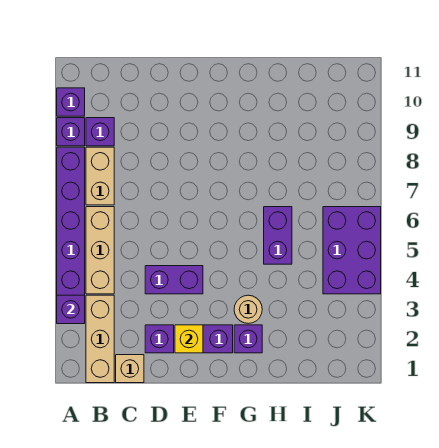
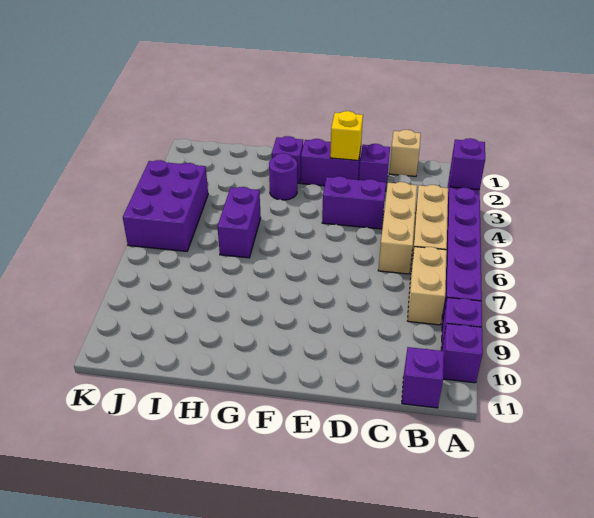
tan brick B1:B3 level 1 -> tan brick C4:C6 level 1
purple brick B9 level 1 -> purple brick B11 level 1
tan round brick G3 level 1 -> purple round brick G3 level 1

